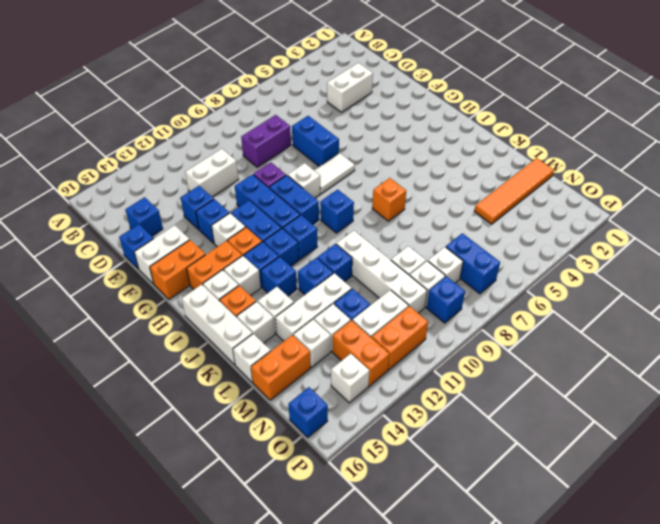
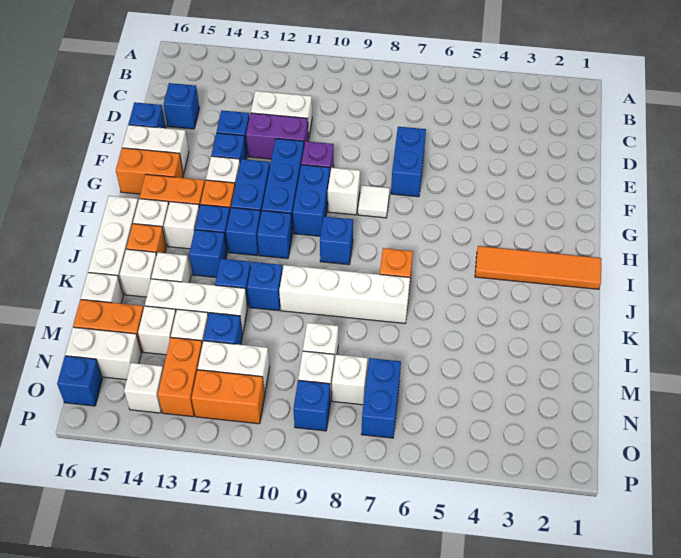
white brick D3:D4 level 1 -> white brick N15:N16 level 1
purple brick D8:D9 level 1 -> purple brick E11:E12 level 1
white tile G7:G8 level 1 -> white tile G8 level 1
white brick K10:N10 level 1 -> white brick K7:K10 level 1
orange tile M1:M4 level 1 -> orange tile I1:I4 level 1

